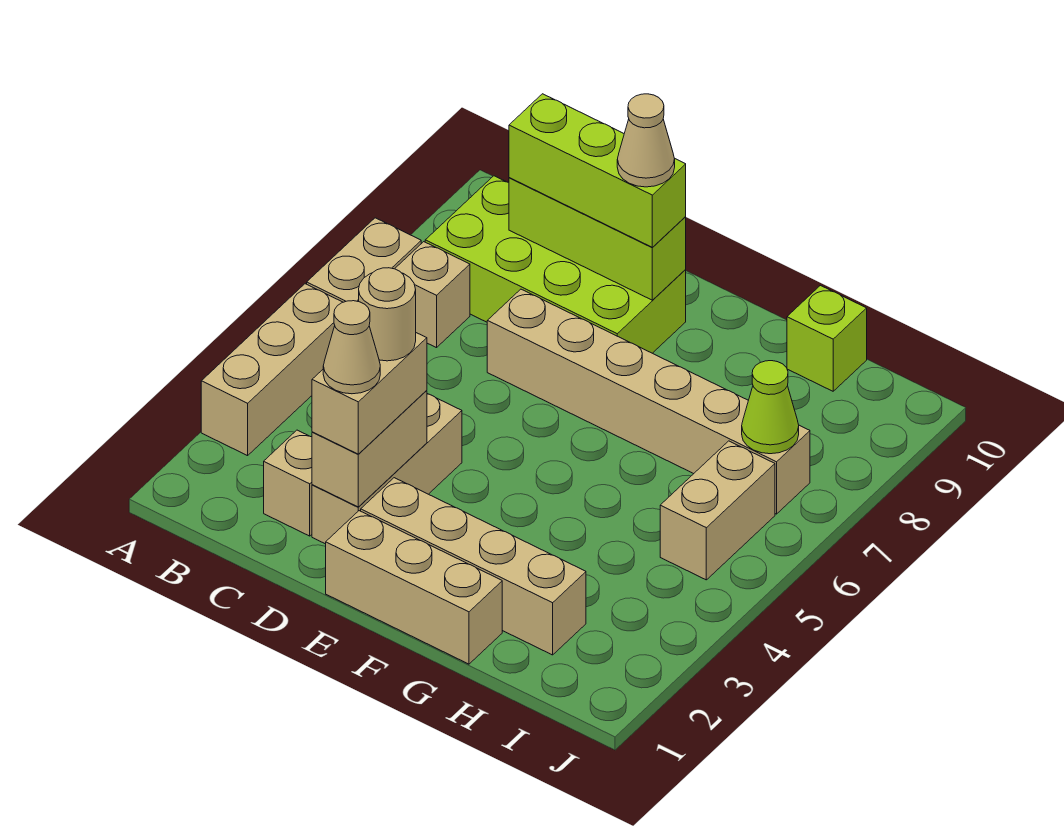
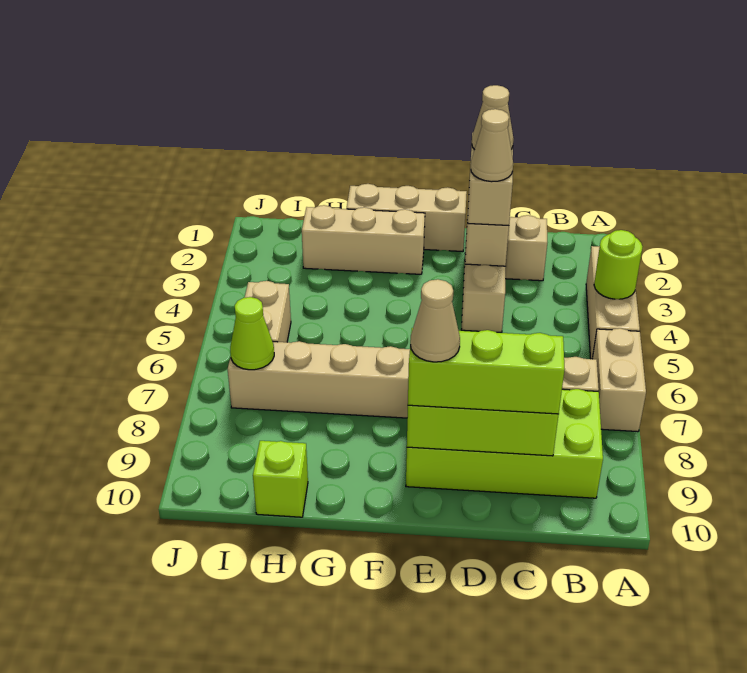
none -> lime round brick A4 level 2
tan round brick D3 level 4 -> tan cone D3 level 4
tan brick E2:H2 level 1 -> tan brick F2:H2 level 1

